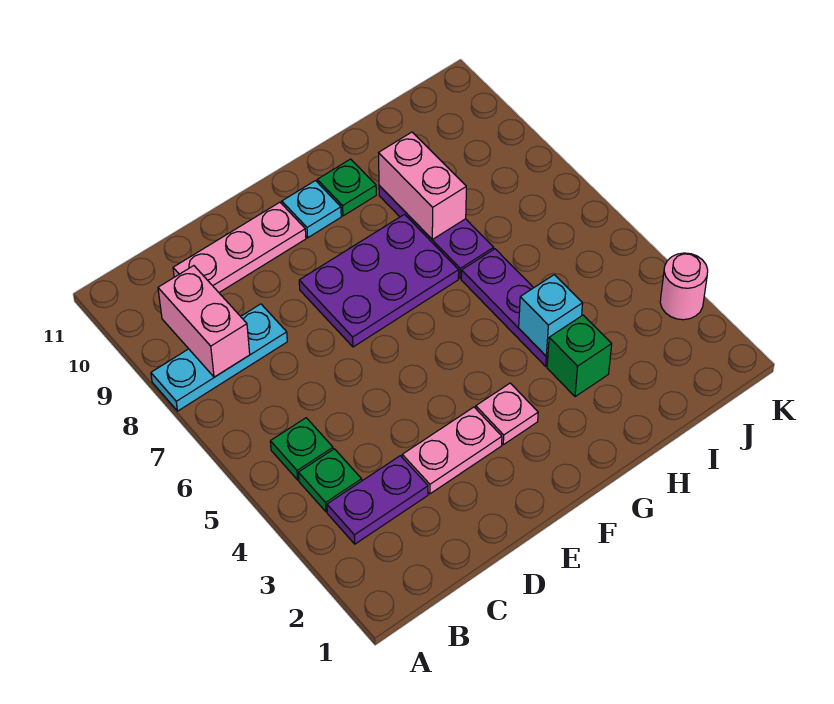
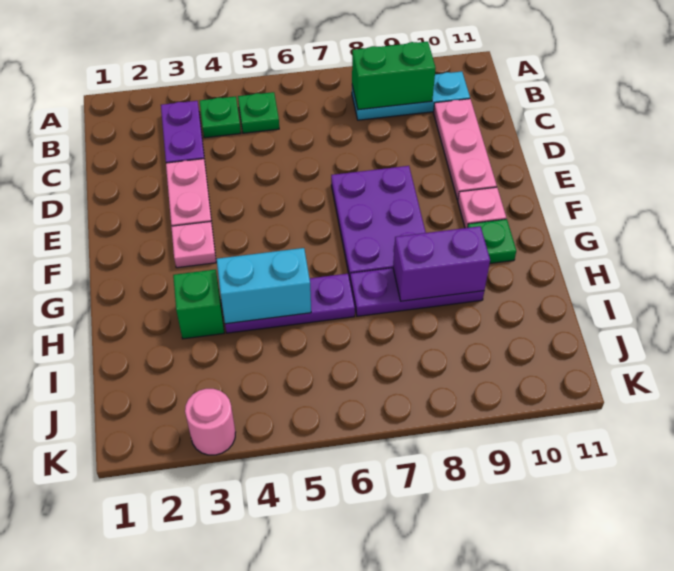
cyan plate A8:C8 level 1 -> cyan plate B8:B10 level 1
pink brick B8:B9 level 2 -> green brick B8:B9 level 2
cyan plate F10 level 1 -> pink plate F10 level 1
cyan brick H4 level 2 -> cyan brick H4:H5 level 2
pink brick H8:H9 level 2 -> purple brick H8:H9 level 2

